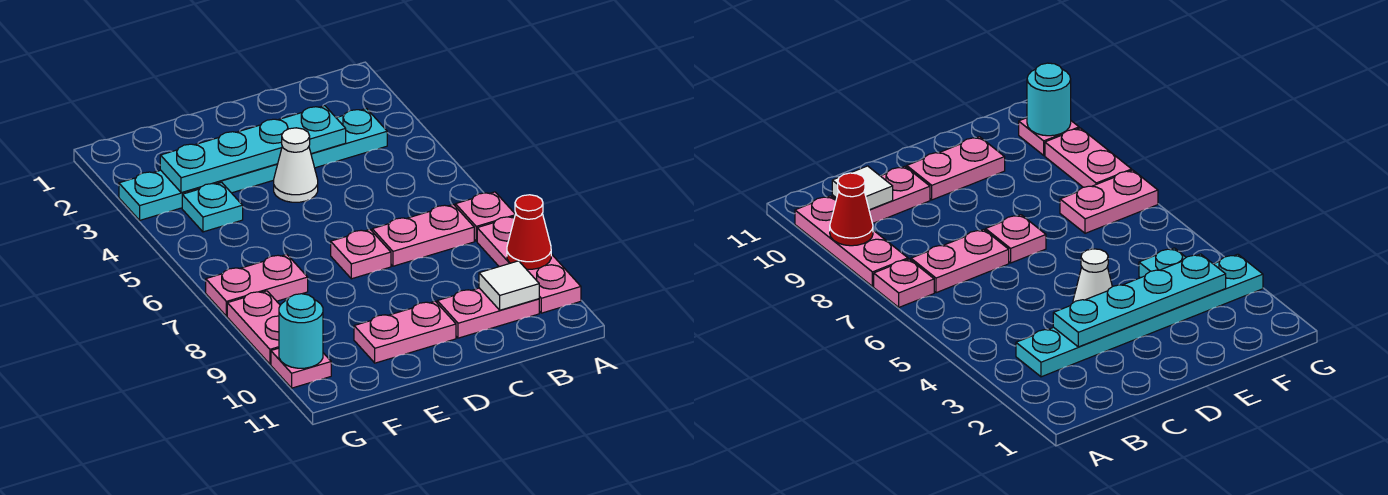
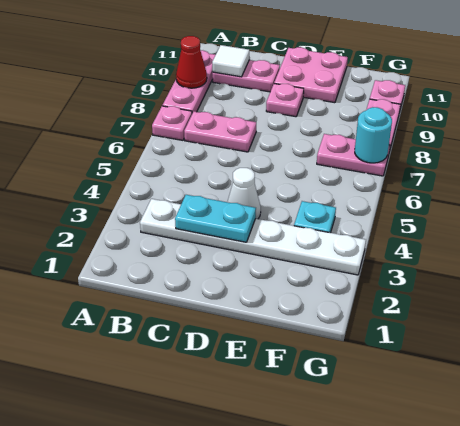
cyan plate B3:G3 level 1 -> white plate B3:G3 level 1
cyan plate C3:F3 level 2 -> cyan plate C3:D3 level 2
pink plate D7 level 1 -> pink plate D9 level 1
pink plate D10:E10 level 1 -> pink plate D10:E11 level 1
cyan round brick G10 level 2 -> cyan round brick G7 level 2

